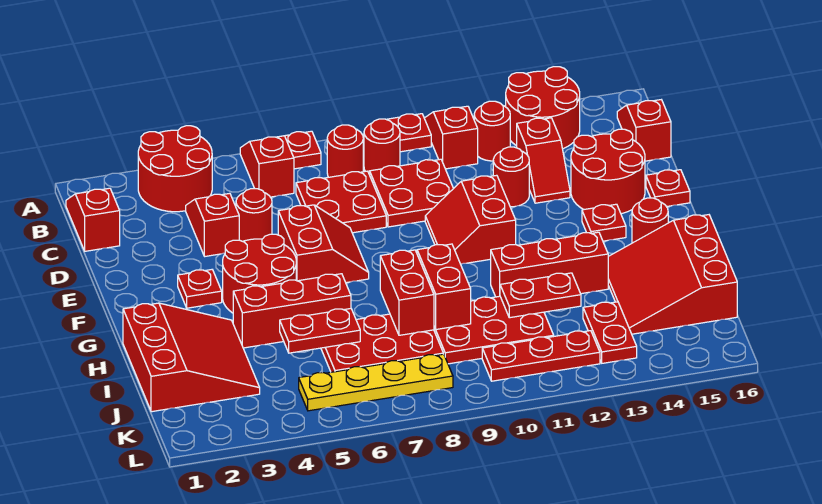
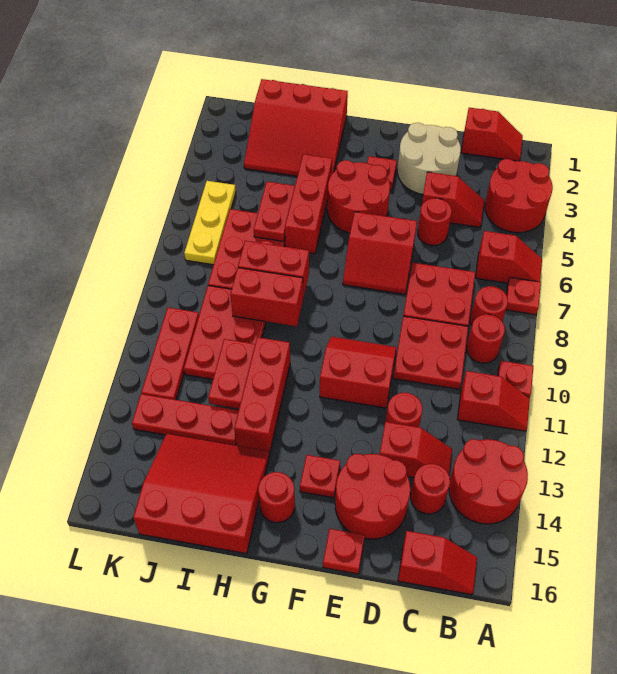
red round brick B12 level 1 -> red round brick C14 level 1
red slope C13:D13 level 1 top C -> red slope C13:D13 level 1 top D
none -> tan round brick D2:E3 level 1
red plate J13:K13 level 1 -> red plate I13:K13 level 1
yellow plate K5:K8 level 1 -> yellow plate K5:K7 level 1

